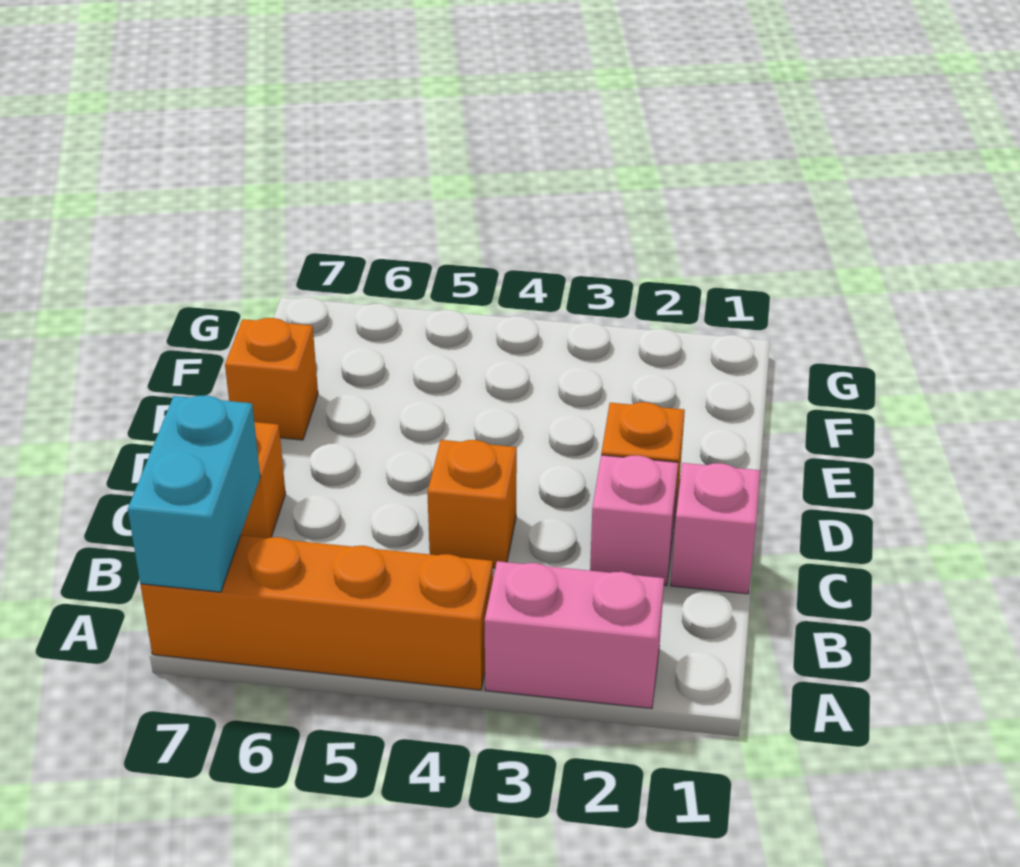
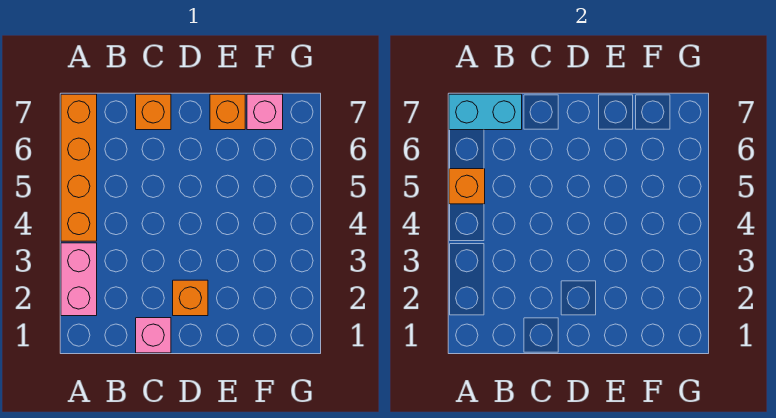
pink brick C2 level 1 -> pink brick F7 level 1
orange brick C4 level 1 -> orange brick A5 level 2

